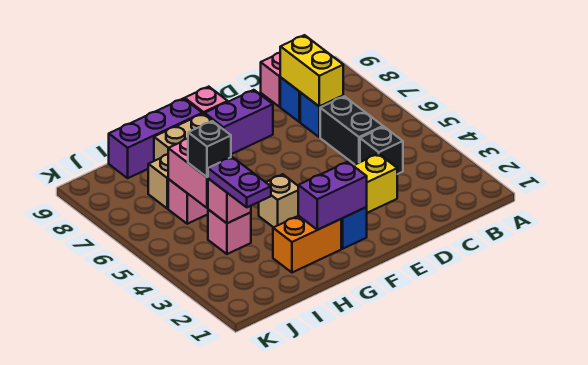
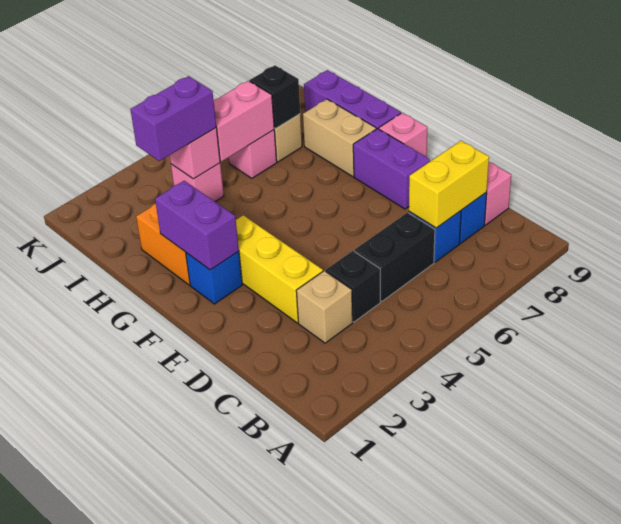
tan brick G4 level 1 -> tan brick C3 level 1
purple plate I3:I4 level 3 -> purple brick I3:I4 level 3
black brick I5 level 3 -> black brick I7 level 2

